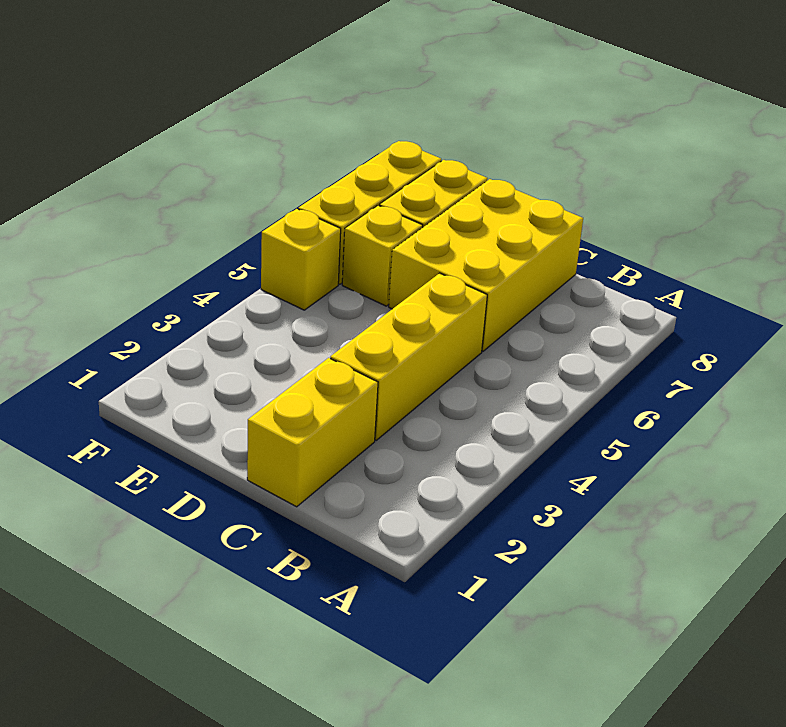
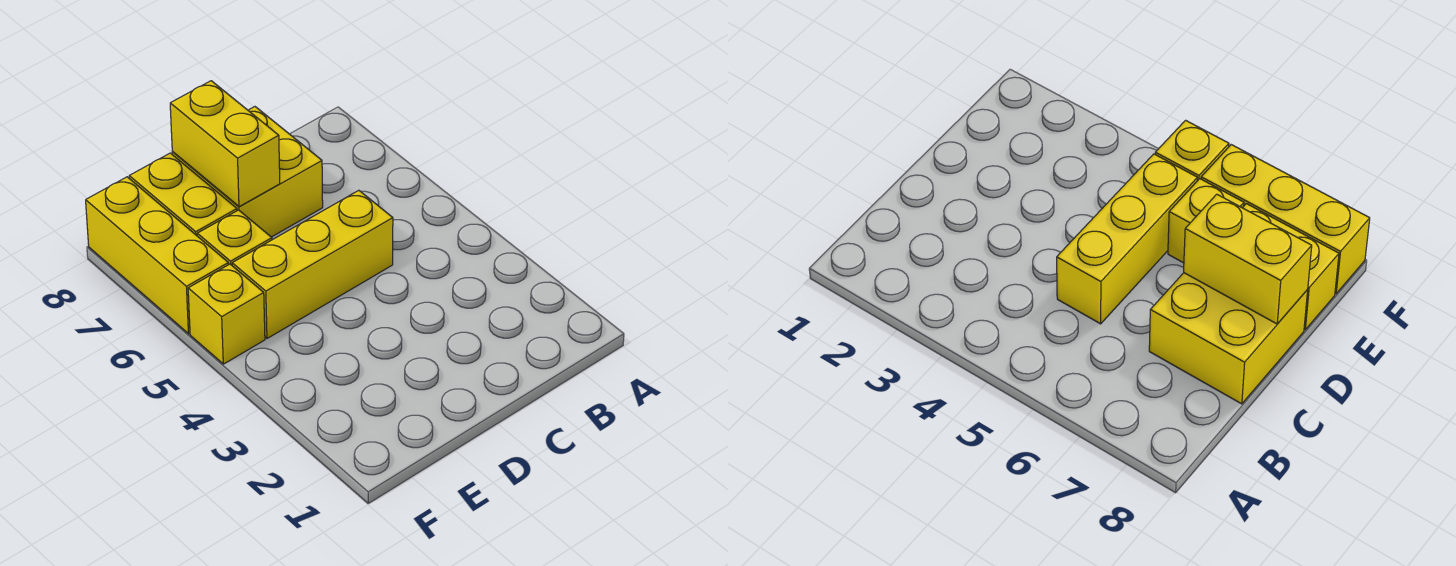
yellow brick C1:C2 level 1 -> yellow brick D7:D8 level 2
yellow brick C3:C5 level 1 -> yellow brick C5:E5 level 1
yellow brick C6:D8 level 1 -> yellow brick C7:D8 level 1

